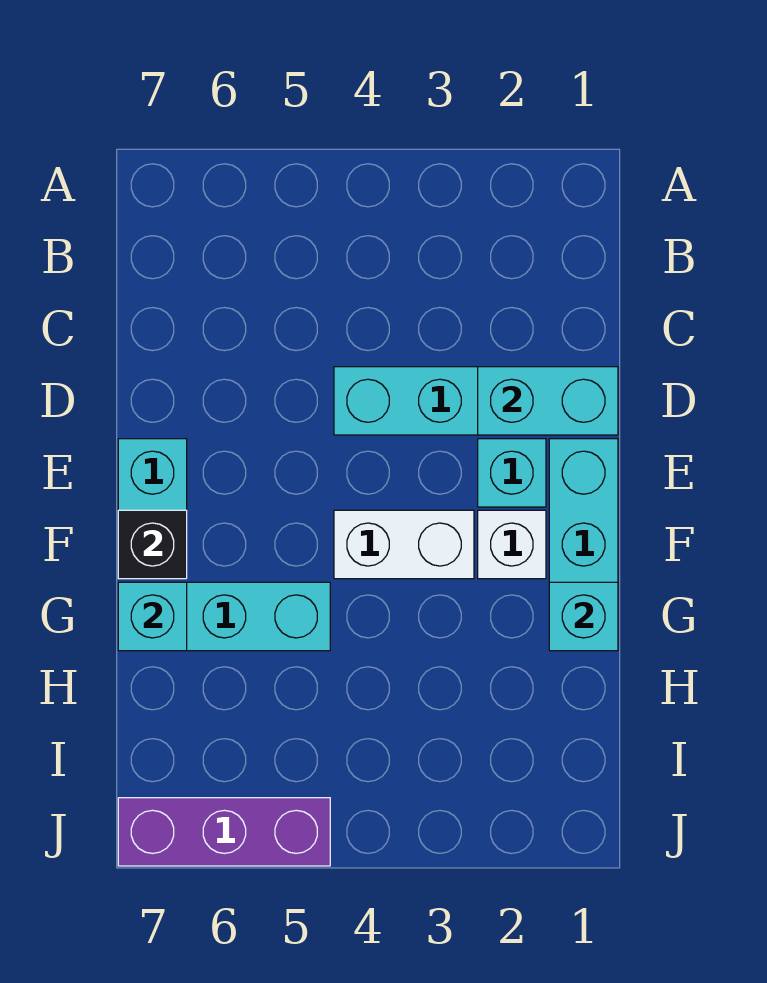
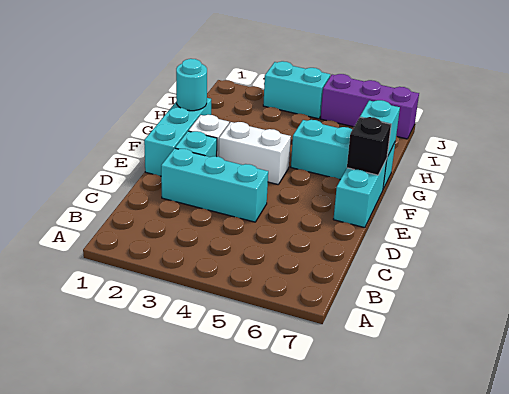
cyan brick D1:D2 level 2 -> cyan brick J3:J4 level 1
cyan brick G1 level 2 -> cyan round brick G1 level 2

